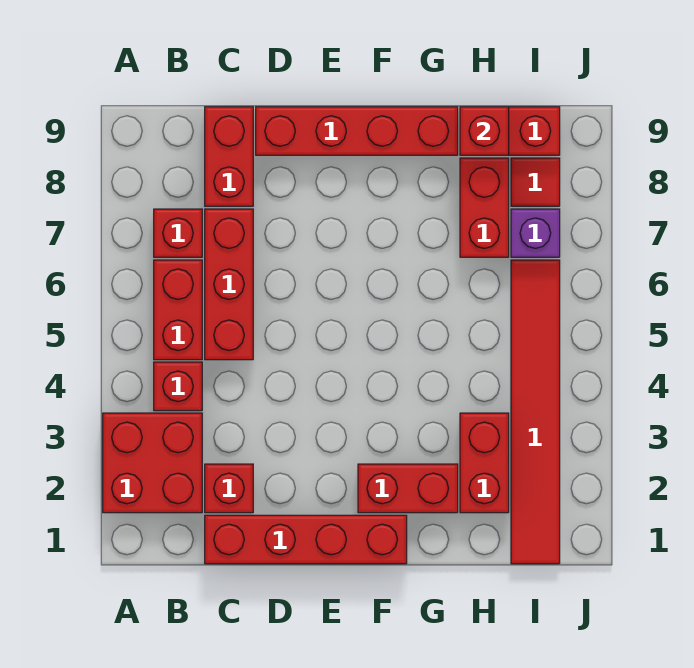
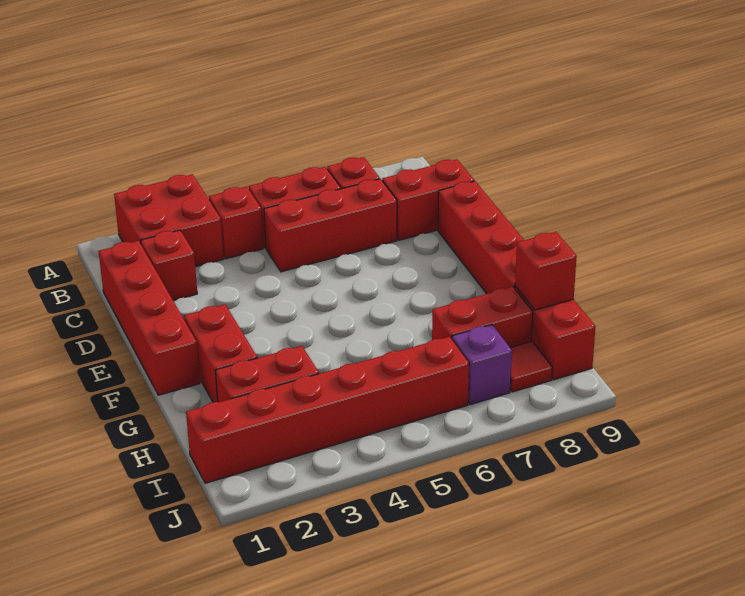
red tile I1:I6 level 1 -> red brick I1:I6 level 1

